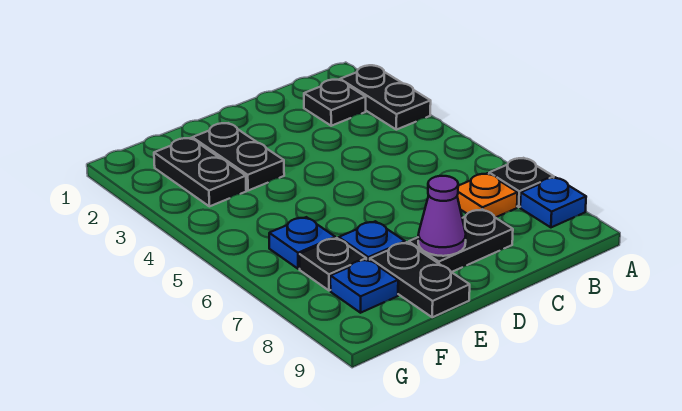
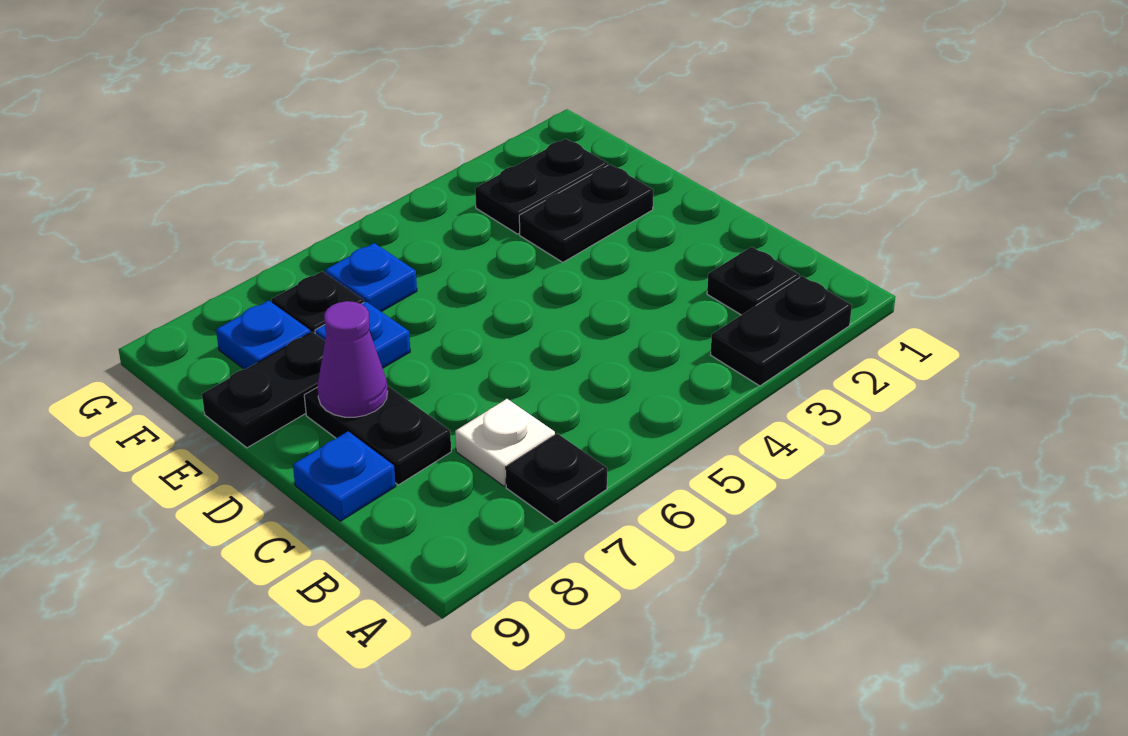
blue plate A8 level 1 -> blue plate C9 level 1
orange plate B7 level 1 -> white plate B7 level 1

